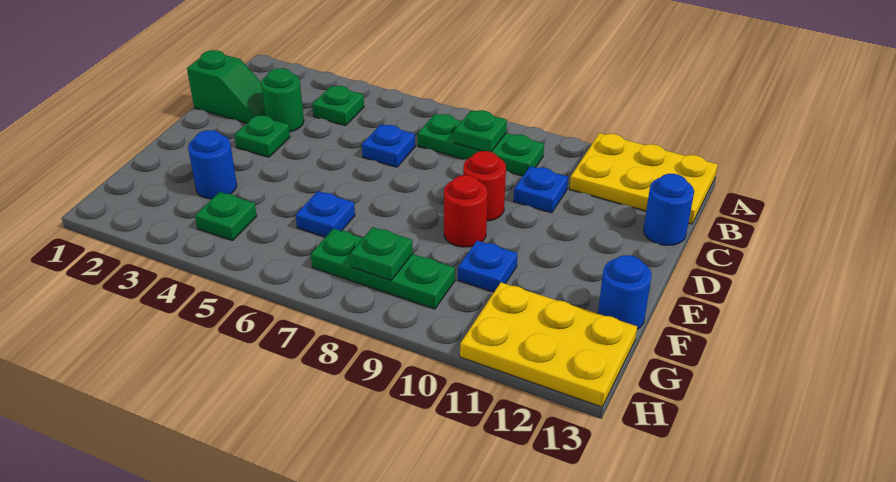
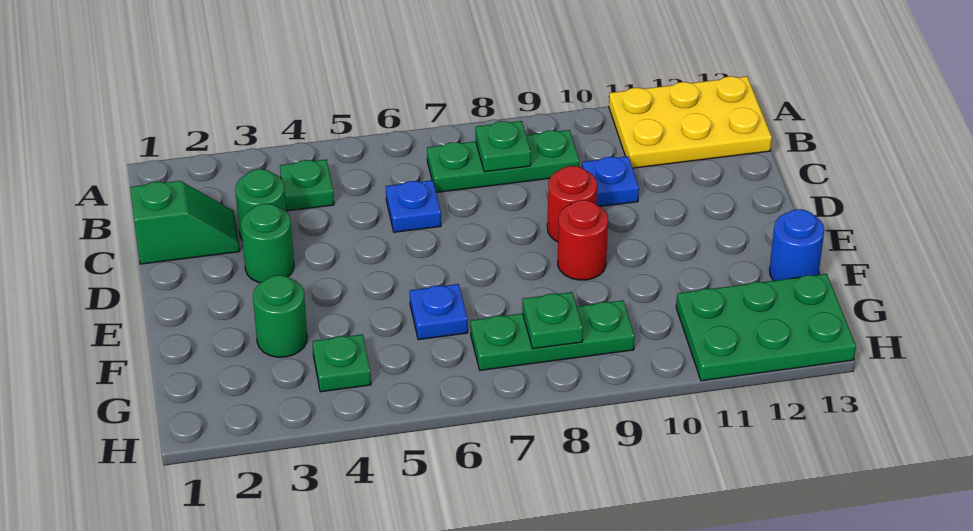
blue round brick C13 level 1 -> none
green plate D3 level 1 -> green round brick D3 level 1
blue round brick F3 level 1 -> green round brick F3 level 1
blue plate F10 level 1 -> none
yellow plate G11:H13 level 1 -> green plate G11:H13 level 1

